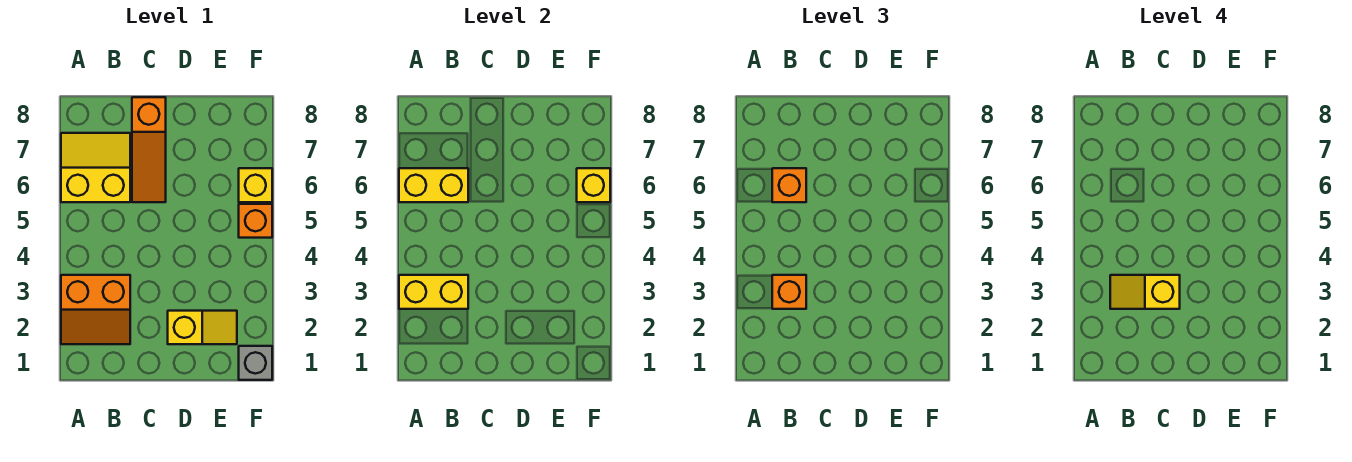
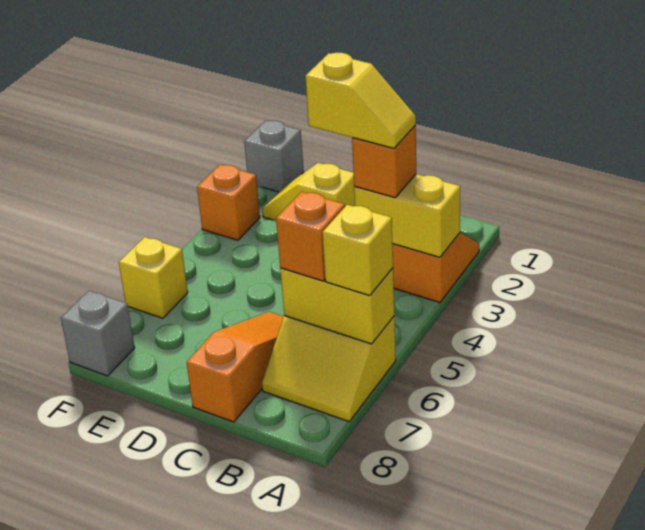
orange brick F5 level 1 -> orange brick F3 level 1
yellow brick F6 level 2 -> yellow brick A6 level 3
none -> grey brick F8 level 1

